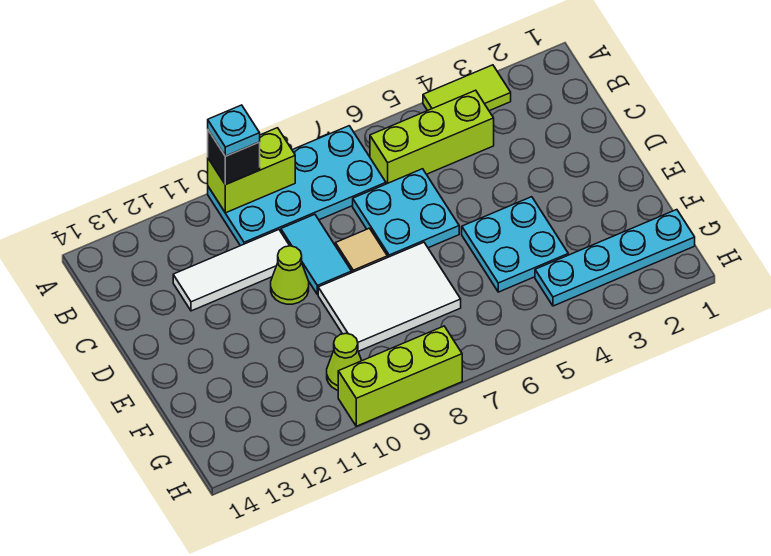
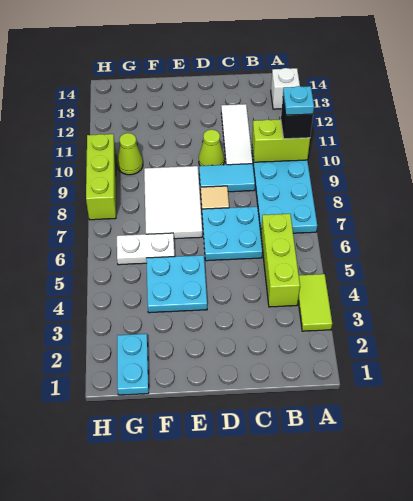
lime brick A9:A10 level 2 -> lime brick A10:B10 level 2
none -> white brick A13 level 1
none -> white plate F6:G6 level 1
cyan plate G1:G4 level 1 -> cyan plate G1:G2 level 1

